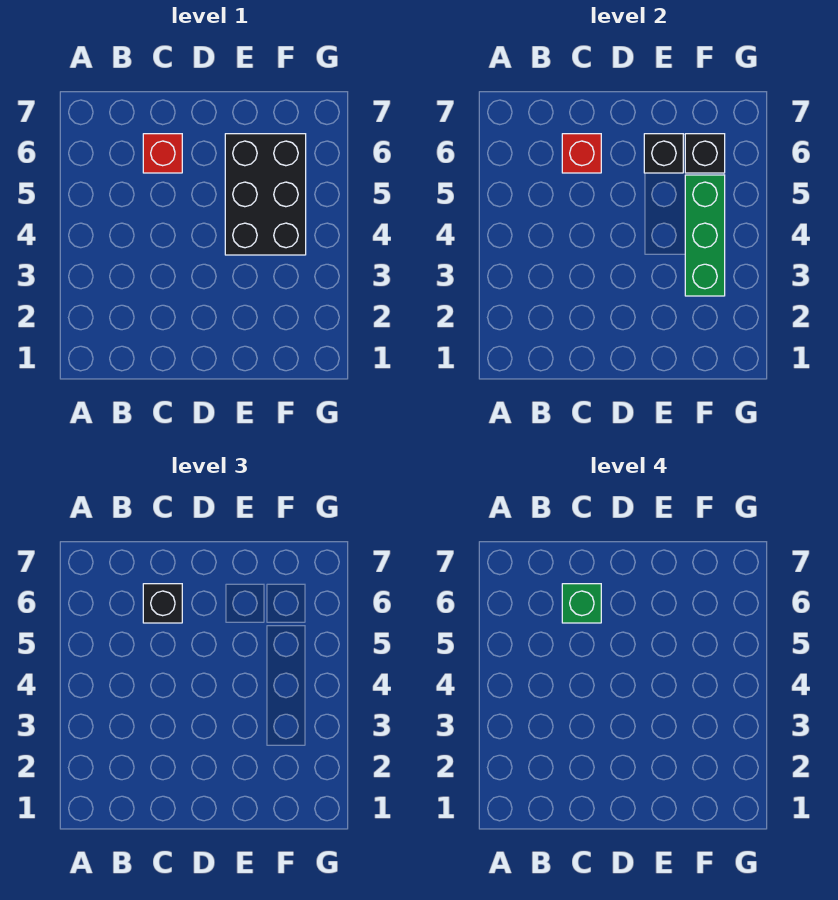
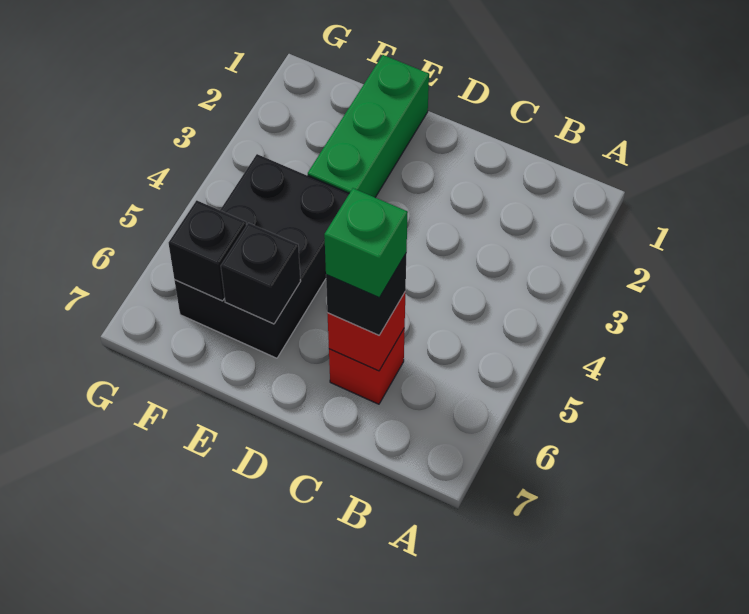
green brick F3:F5 level 2 -> green brick E1:E3 level 1

